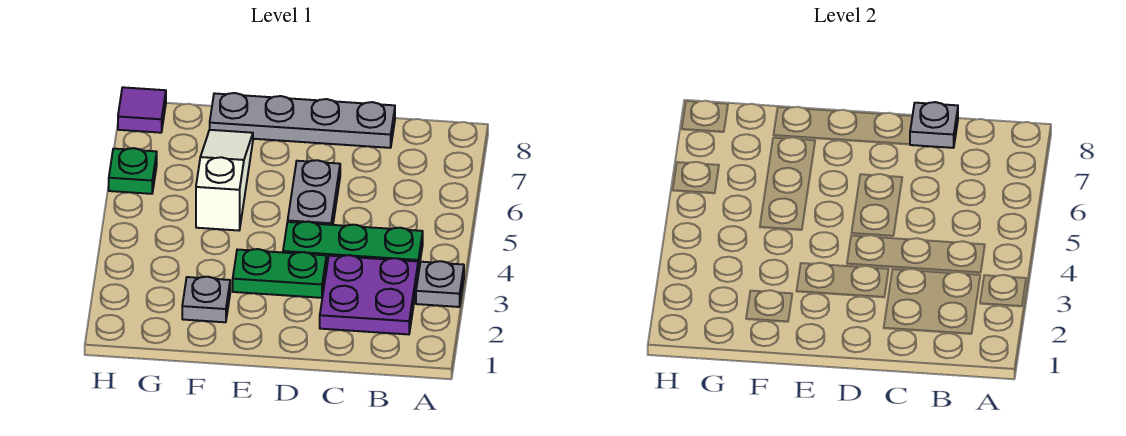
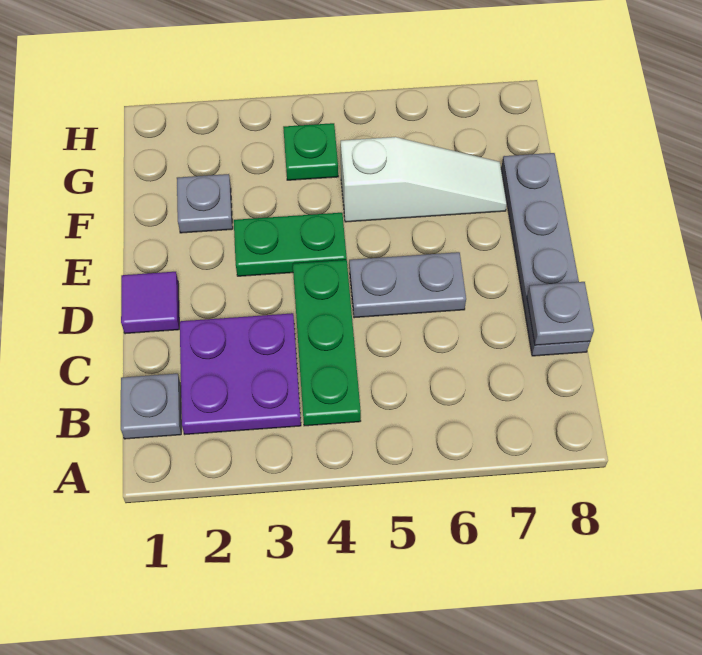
grey plate A3 level 1 -> grey plate B1 level 1
green plate D3:E3 level 1 -> green plate E3:E4 level 1
green plate H6 level 1 -> green plate G4 level 1
purple tile H8 level 1 -> purple tile D1 level 1

